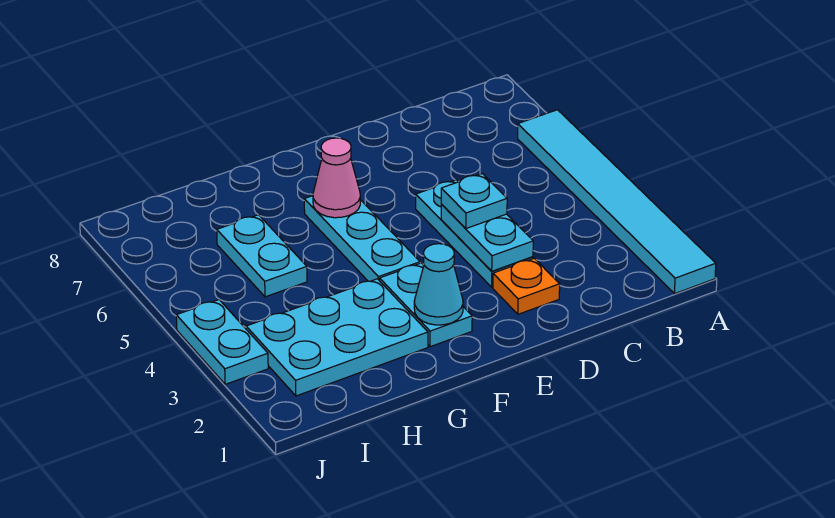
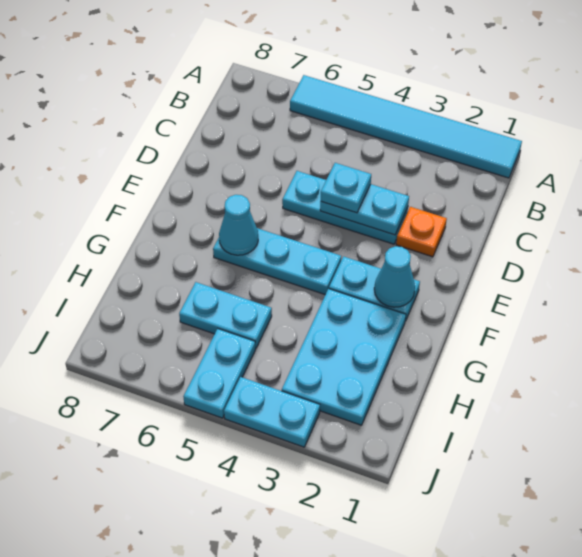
pink cone F6 level 2 -> cyan cone F6 level 2
none -> cyan plate I5:J5 level 1

